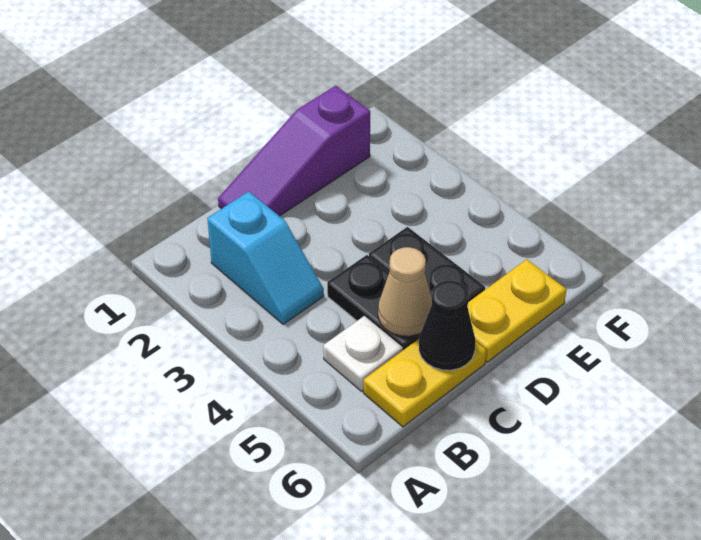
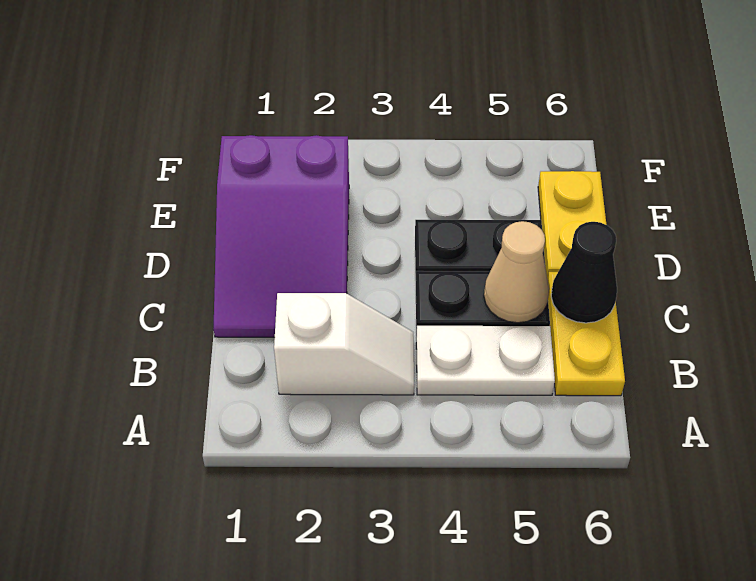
cyan slope B2:B3 level 1 top 2 -> white slope B2:B3 level 1 top 2
white plate B5 level 1 -> white plate B4:B5 level 1
purple slope C1:E1 level 1 top E -> purple slope C1:E2 level 1 top E

